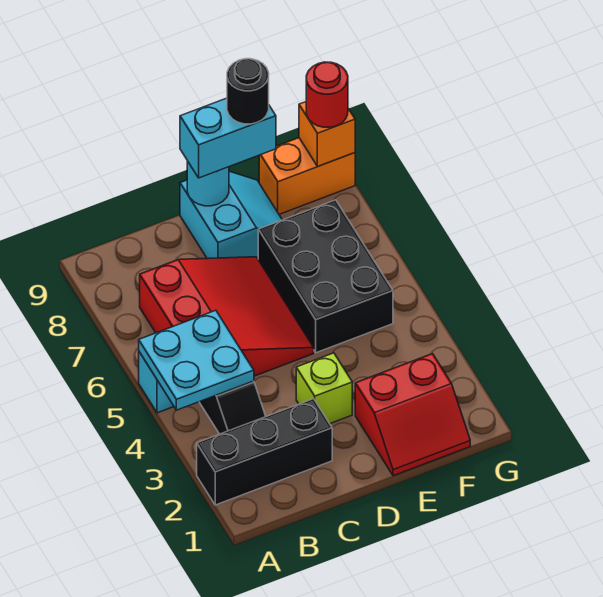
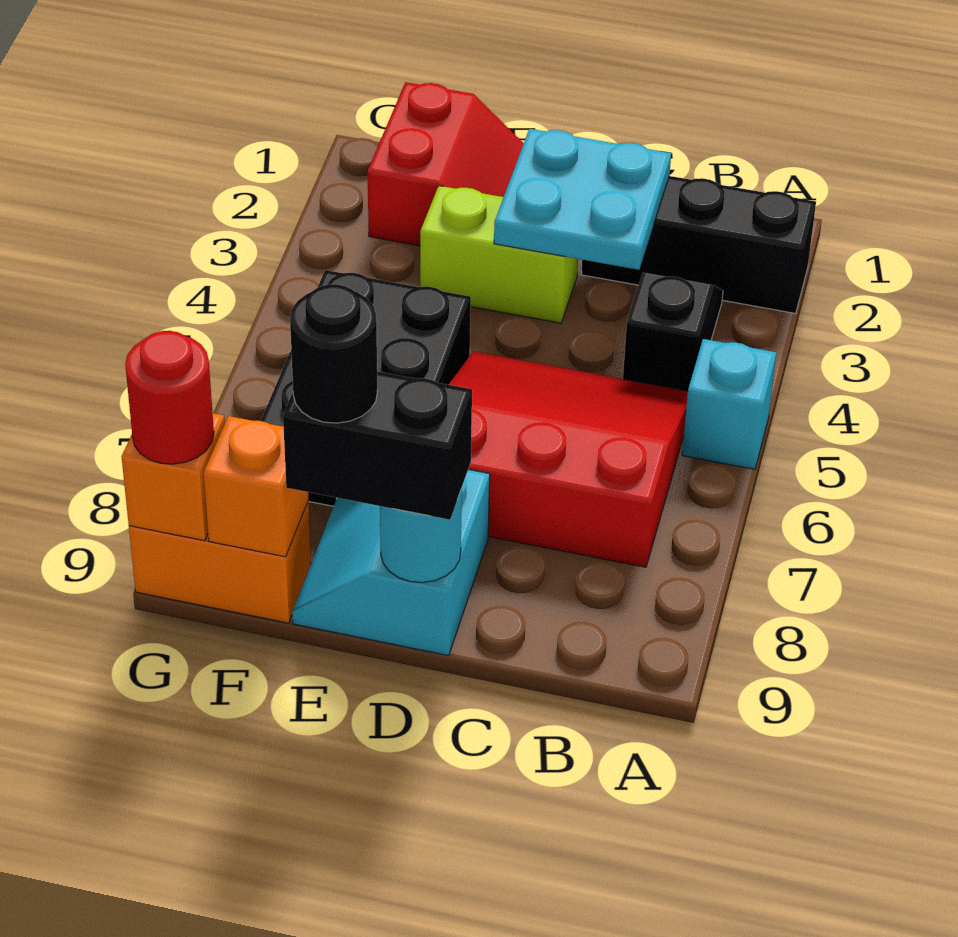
cyan plate A4:B5 level 2 -> cyan plate C2:D3 level 2
red slope B5:D7 level 1 top B -> red slope B5:D7 level 1 top 7
lime brick D3 level 1 -> lime brick D3:E3 level 1
cyan brick D9:E9 level 3 -> black brick D9:E9 level 3
red slope E1:F2 level 1 top 2 -> red slope E1:F2 level 1 top F
none -> orange brick F9 level 2

